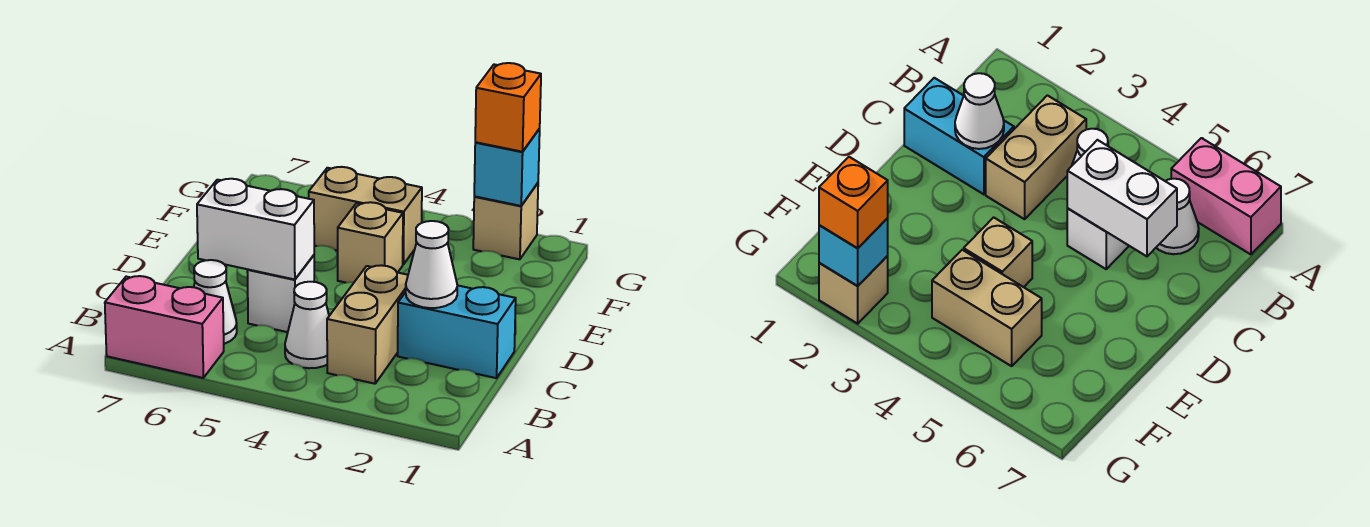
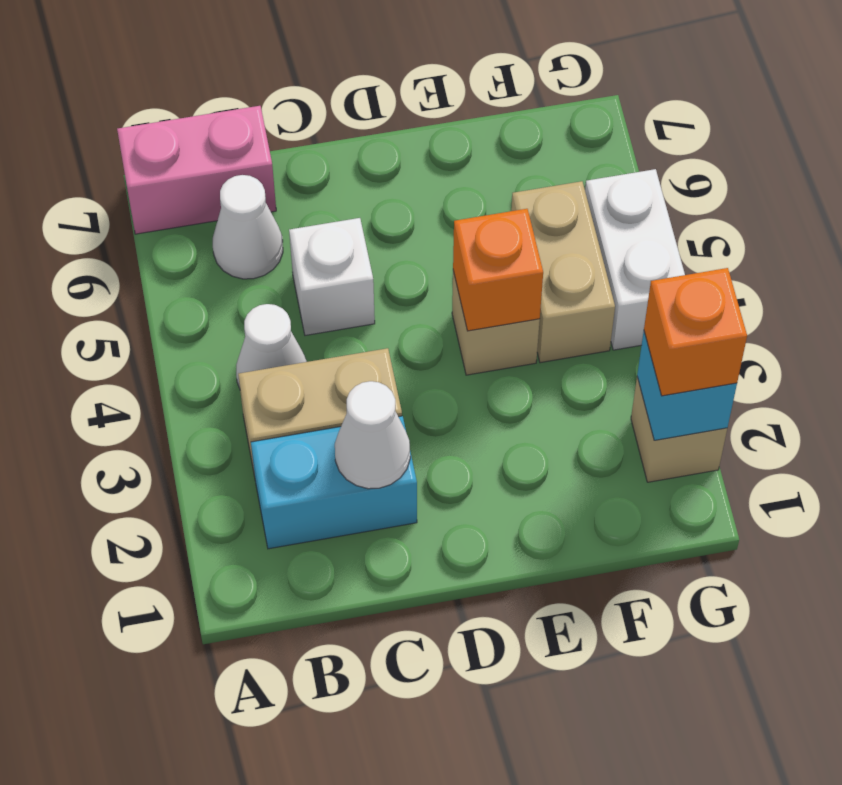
pink brick A6:A7 level 1 -> pink brick A7:B7 level 1
cyan brick C1:C2 level 1 -> cyan brick B2:C2 level 1
white brick C5:C6 level 2 -> white brick G4:G5 level 1
none -> orange brick E4 level 2

